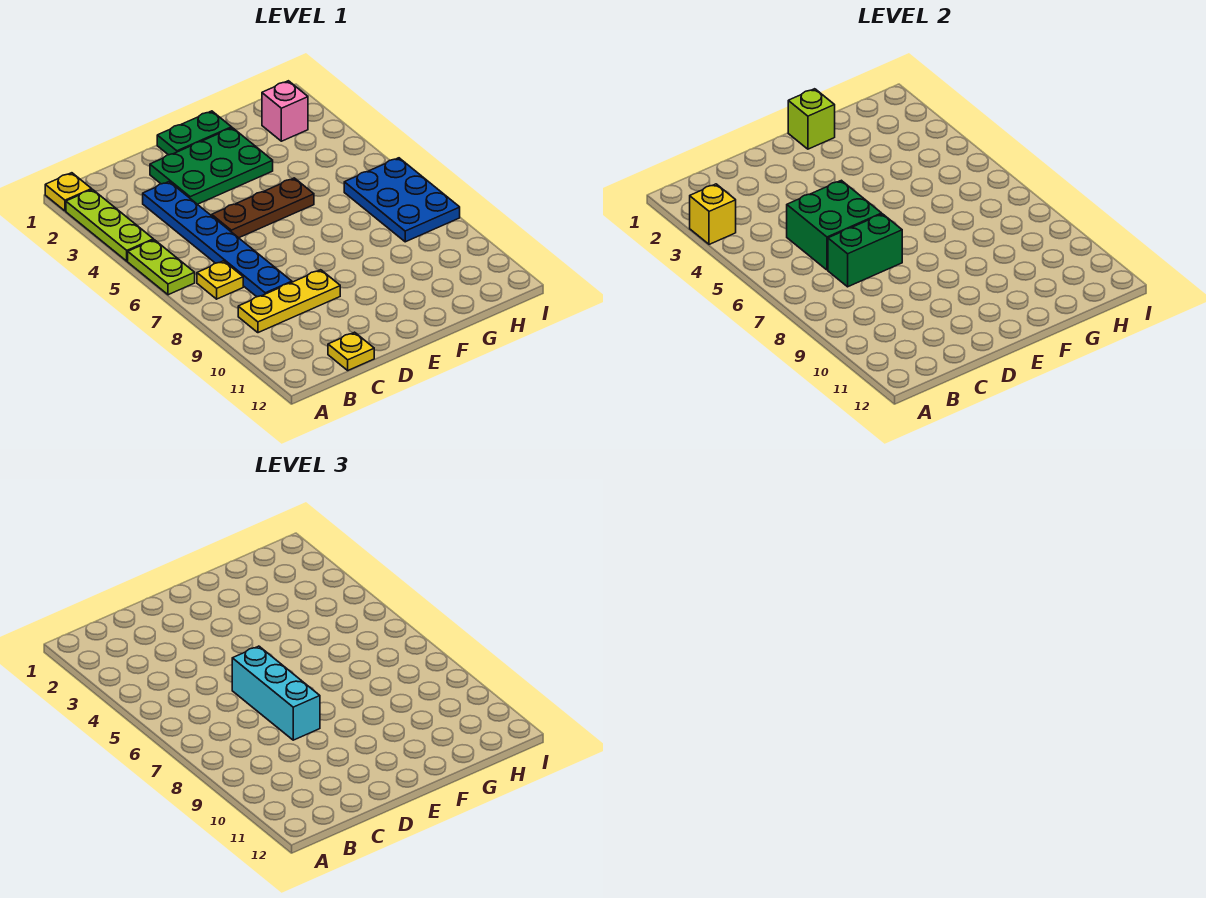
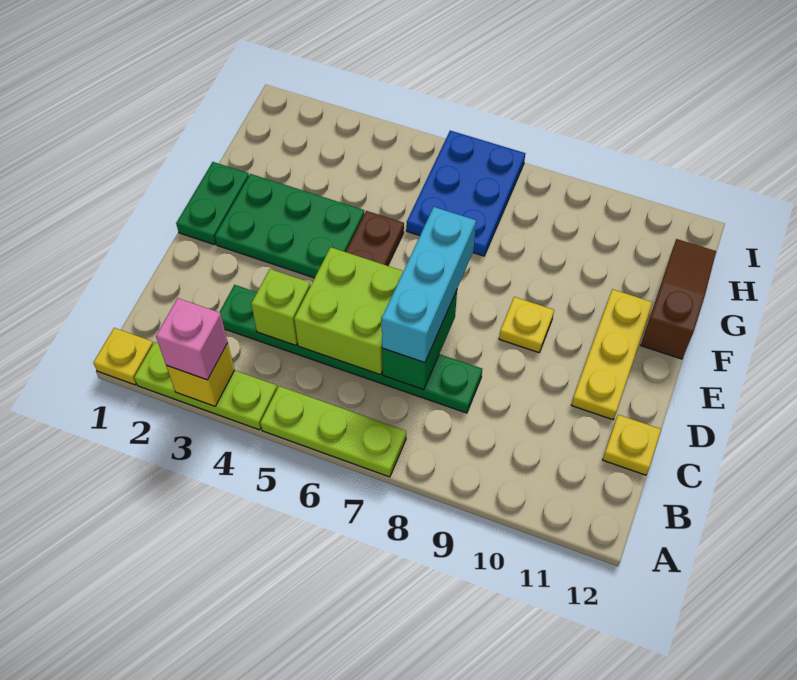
lime plate A5:A6 level 1 -> lime plate A5:A7 level 1
yellow plate B7 level 1 -> yellow plate E9 level 1
yellow plate B9:D9 level 1 -> yellow plate D11:F11 level 1
blue plate C3:C8 level 1 -> green plate C3:C8 level 1
green brick C5:D6 level 2 -> lime brick C5:D6 level 2
green plate D2:F3 level 1 -> green plate E2:F4 level 1
cyan brick D6:D8 level 3 -> cyan brick C7:E7 level 3
lime brick F1 level 2 -> lime brick C4 level 2
none -> brown slope F12:H12 level 1 top F
pink brick H2 level 1 -> pink brick A3 level 3
blue plate H6:I8 level 1 -> blue plate G6:I7 level 1

